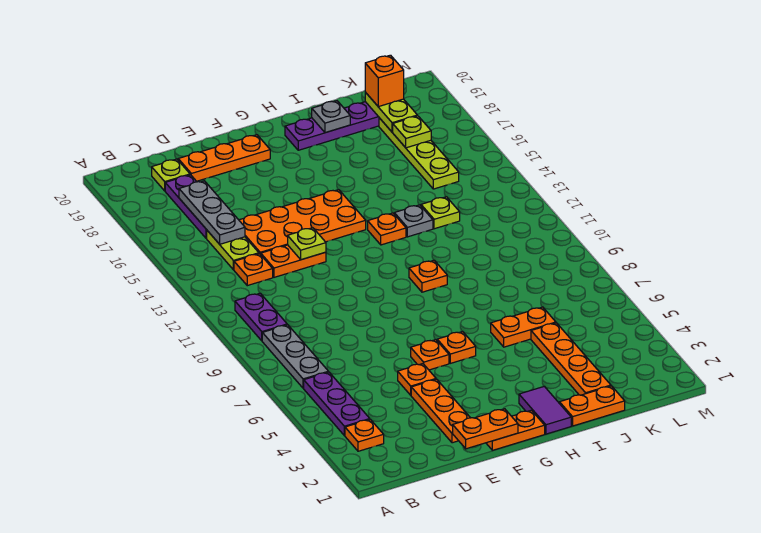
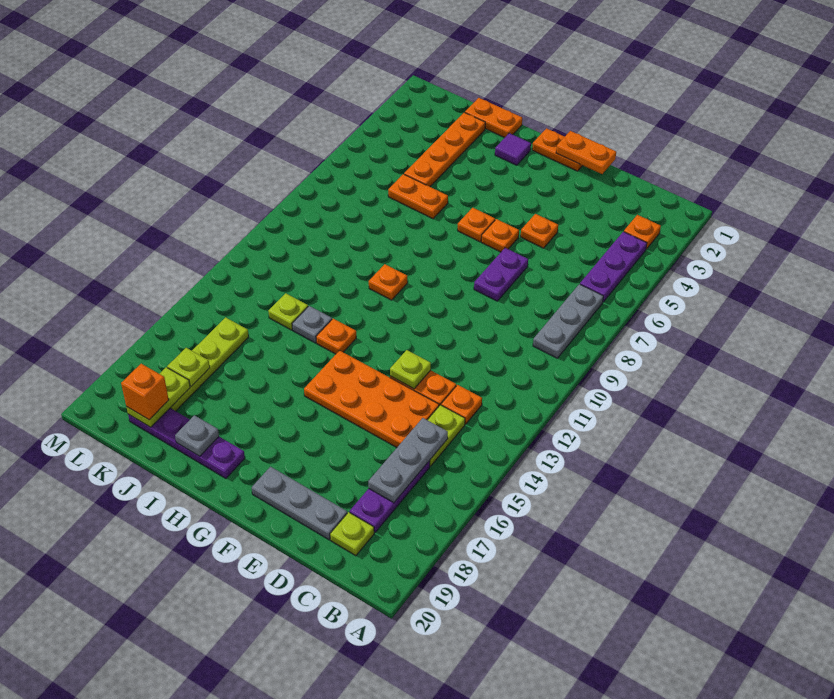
purple plate B10:B11 level 1 -> purple plate E7:E8 level 1
orange plate D19:F19 level 1 -> grey plate D19:F19 level 1
orange plate E2:E4 level 1 -> none
purple tile H1:H2 level 1 -> purple tile H2 level 1

